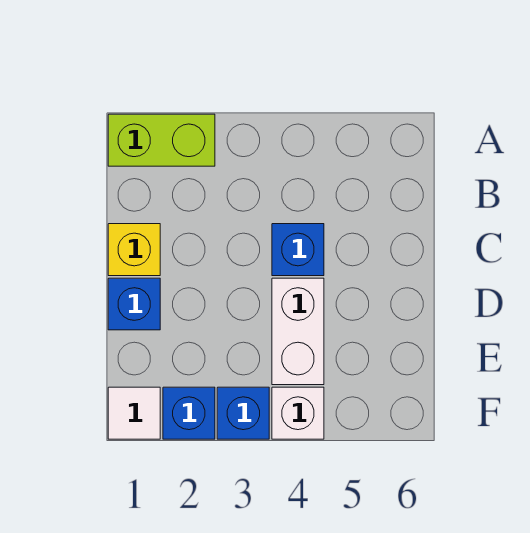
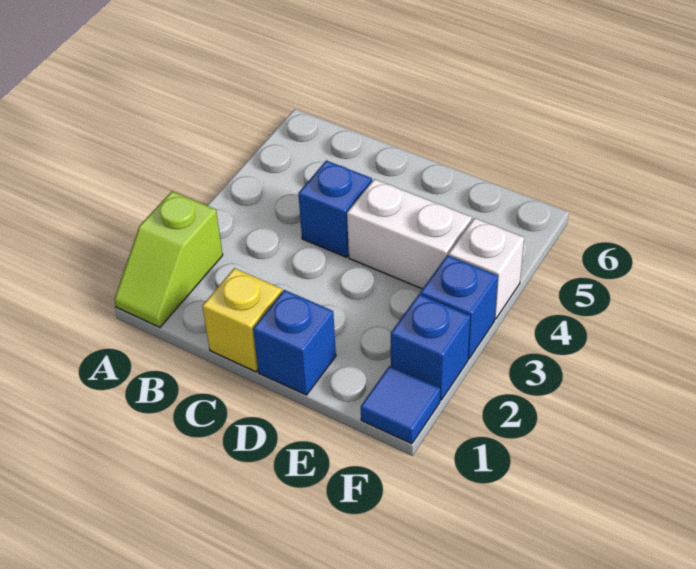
lime brick A1:A2 level 1 -> lime slope A1:A2 level 1 top 2
white tile F1 level 1 -> blue tile F1 level 1

